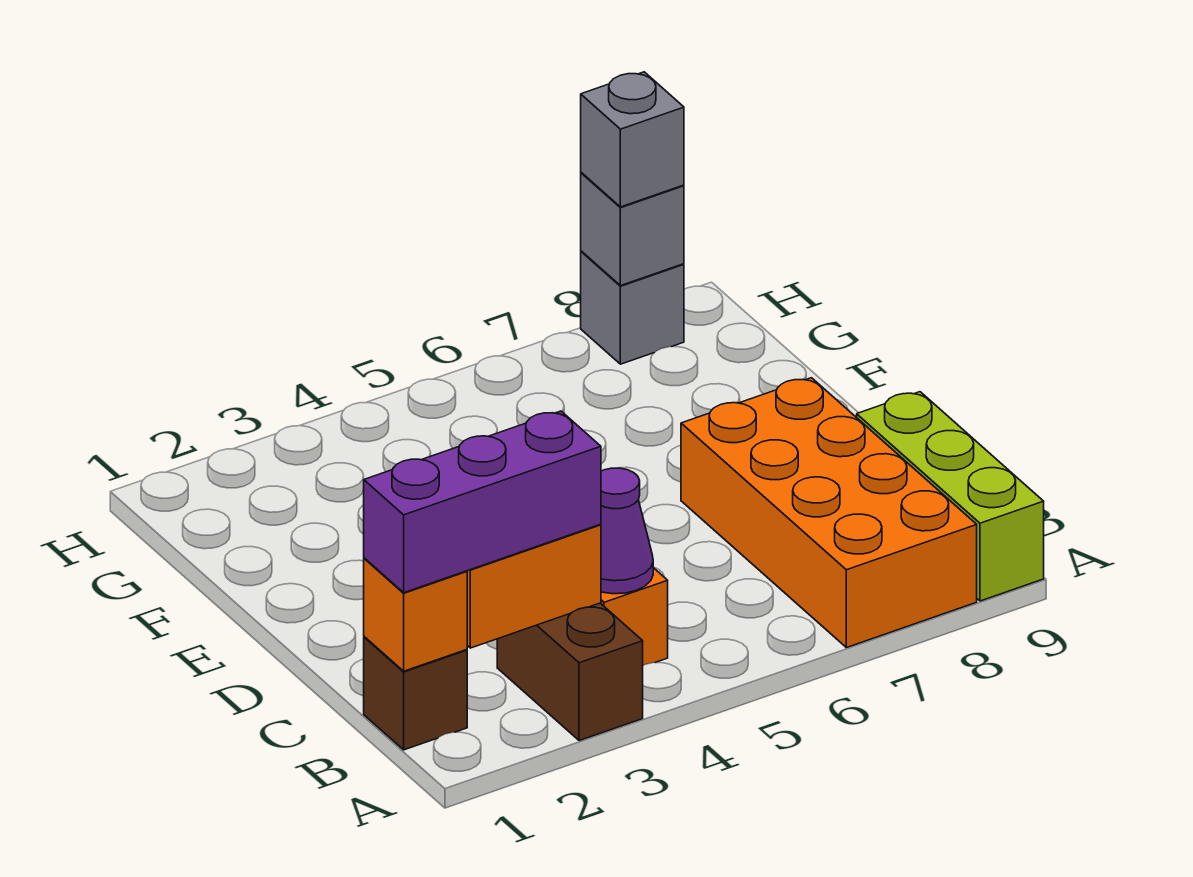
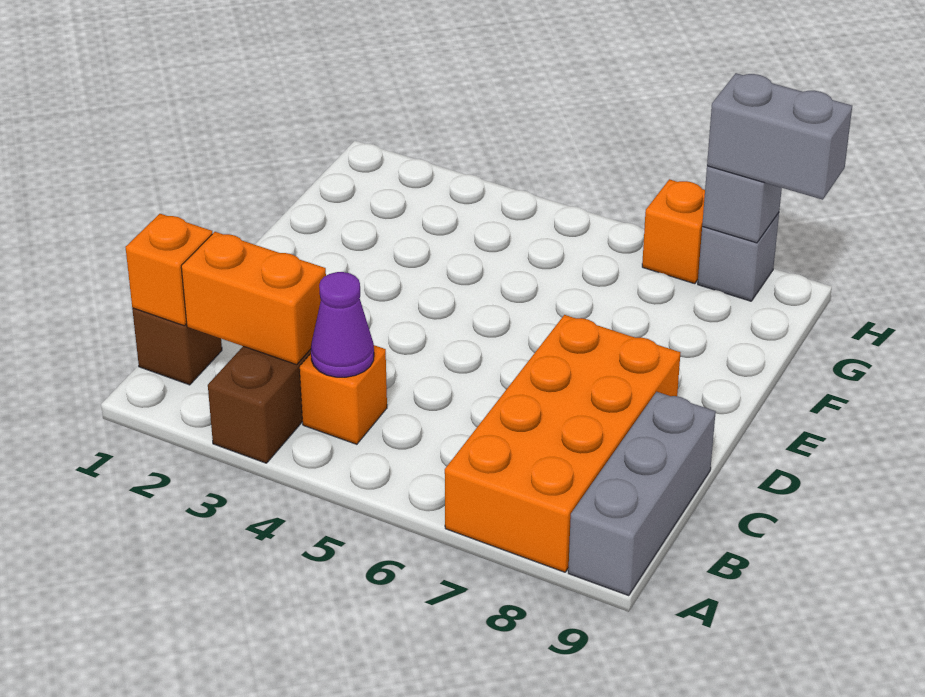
lime brick A9:C9 level 1 -> grey brick A9:C9 level 1
purple brick B1:B3 level 3 -> none
none -> orange brick H7 level 1
grey brick H8 level 3 -> grey brick H8:H9 level 3

